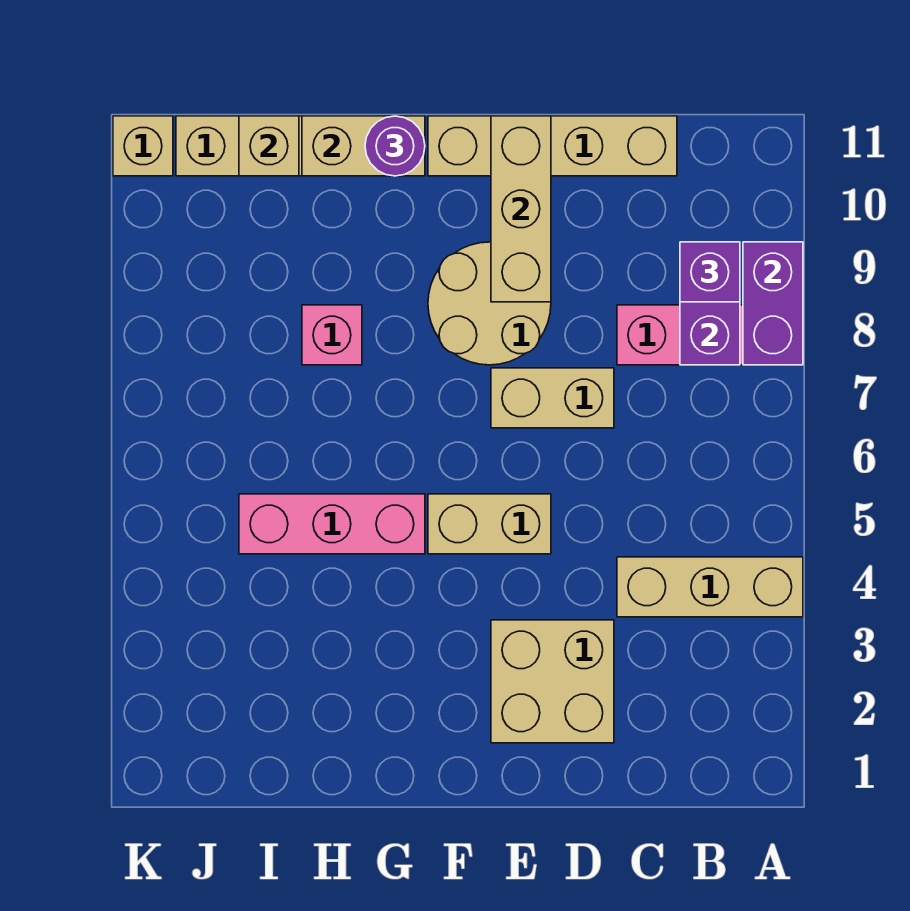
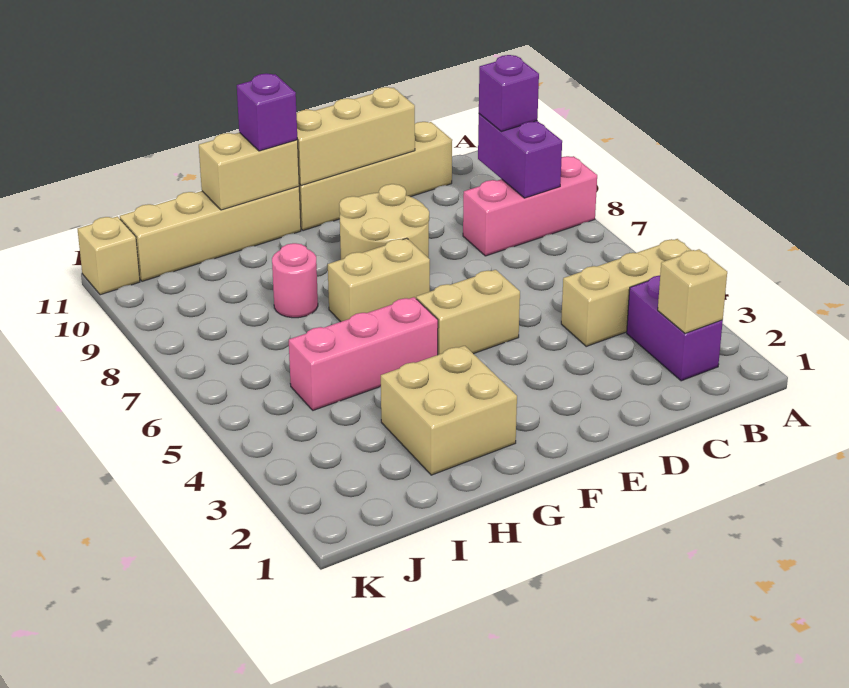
purple brick A8:A9 level 2 -> purple brick B2:B3 level 1
tan brick D2:E3 level 1 -> tan brick G2:H3 level 1
tan brick D7:E7 level 1 -> tan brick F7:G7 level 1
tan brick E9:E11 level 2 -> tan brick D11:F11 level 2
purple round brick G11 level 3 -> purple brick G11 level 3
pink brick H8 level 1 -> pink round brick H8 level 1
tan brick I11 level 2 -> tan brick B2 level 2

